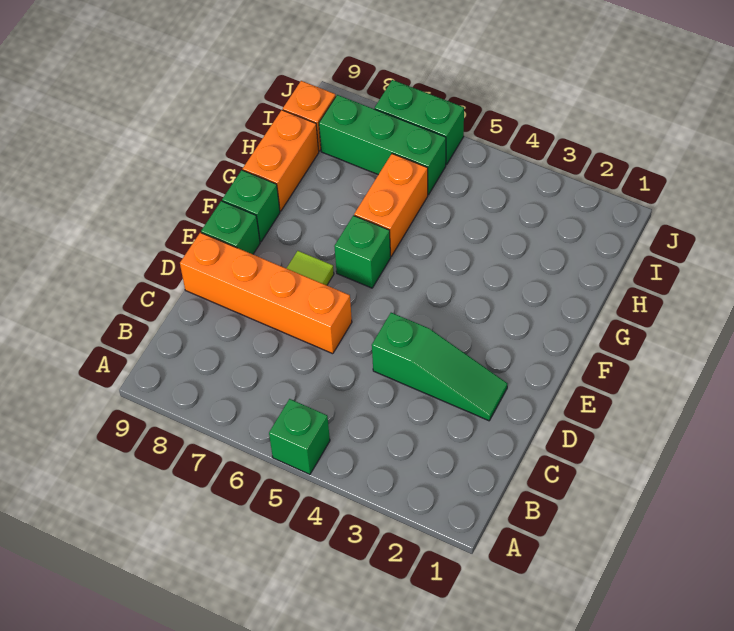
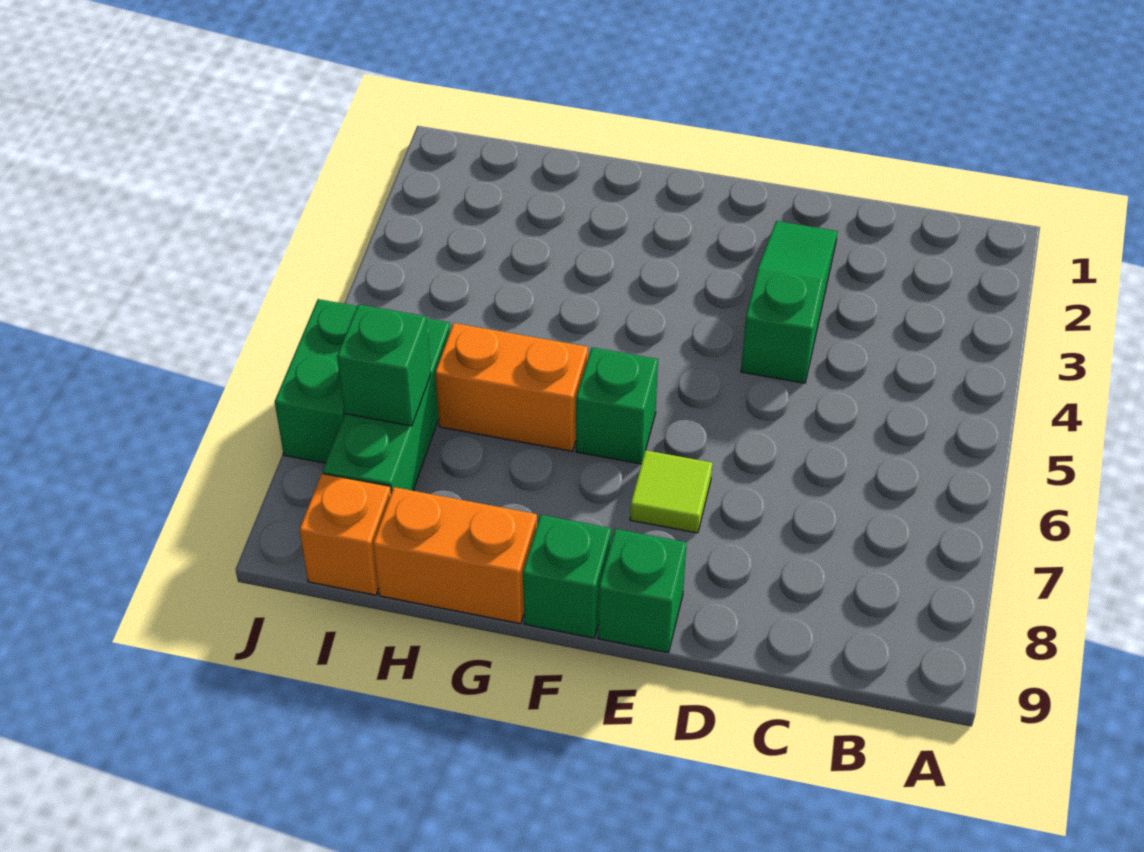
green brick A5 level 1 -> green brick I7 level 2
orange brick D6:D9 level 1 -> none

